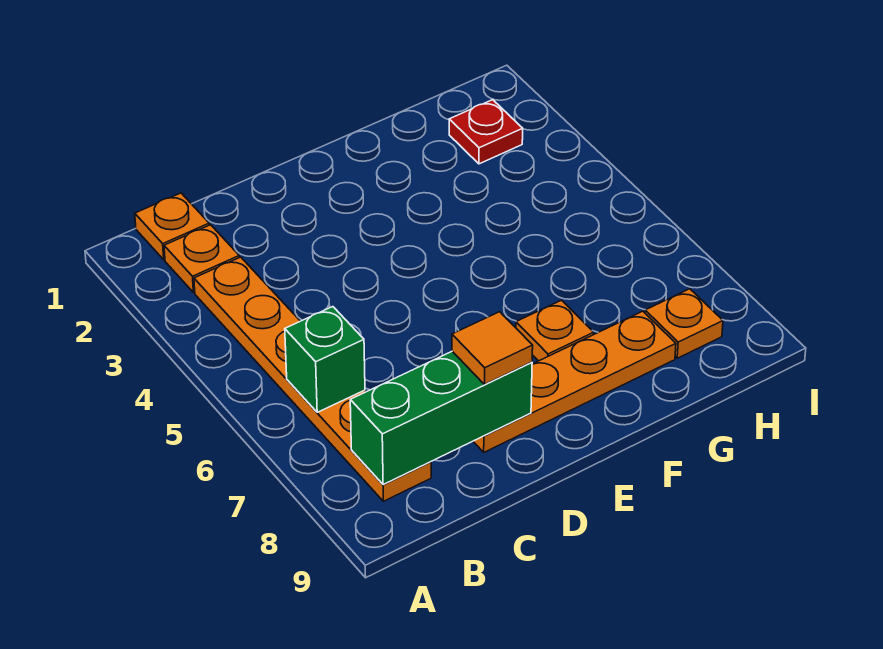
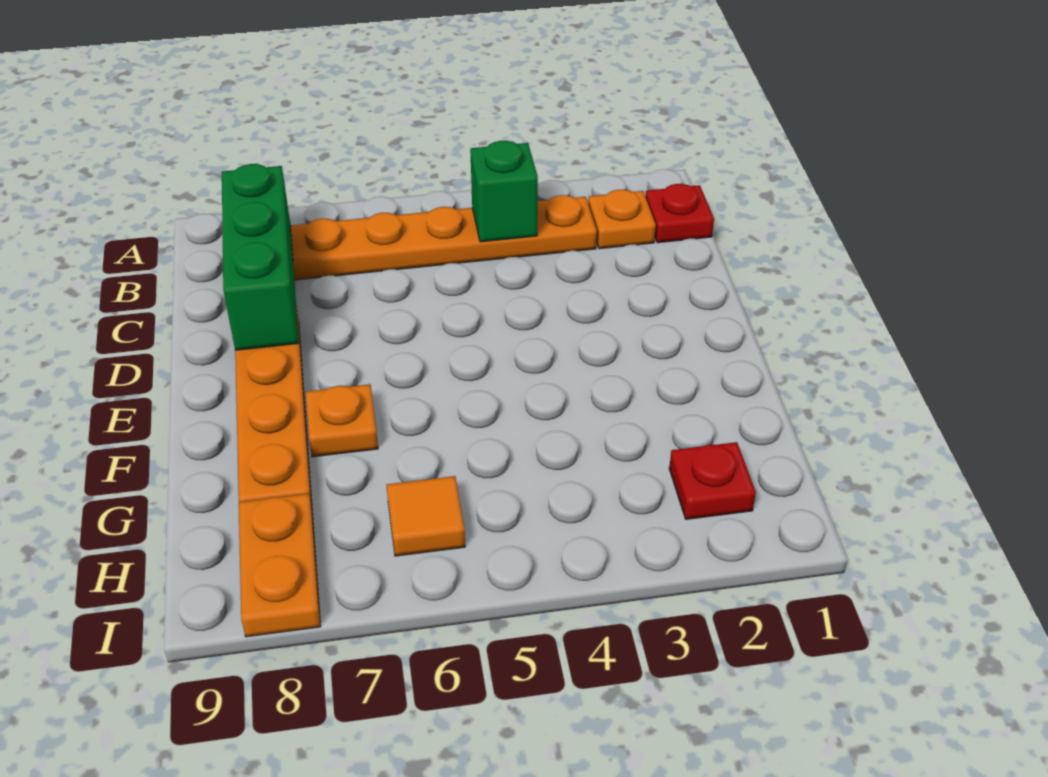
orange plate B1 level 1 -> red plate B1 level 1
green brick B6 level 2 -> green brick B4 level 2
orange tile D8 level 3 -> orange tile H6 level 1
orange plate H8 level 1 -> orange plate H8:I8 level 1

